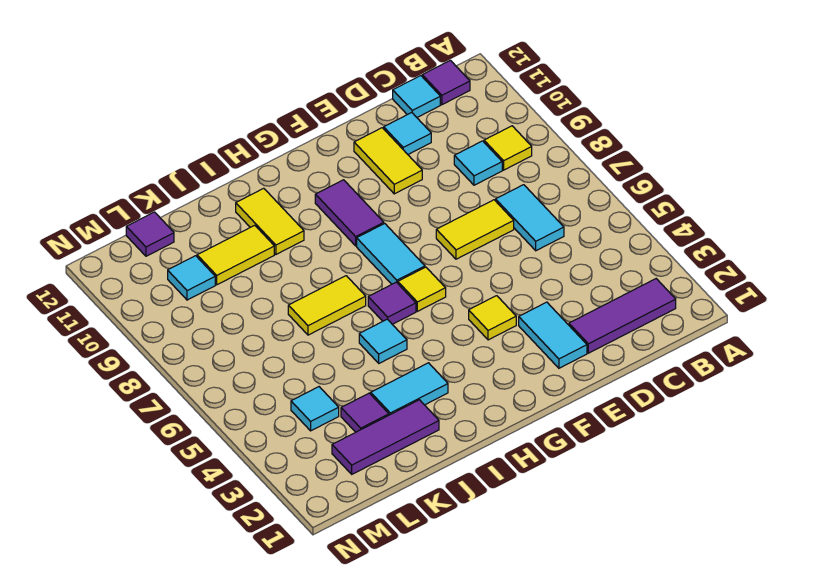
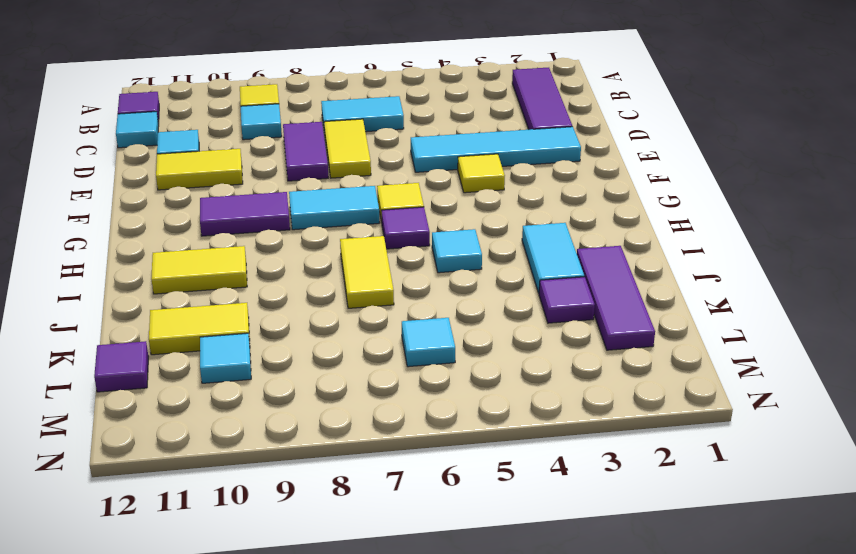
none -> purple tile D8:E8 level 1
cyan tile E2:E3 level 1 -> cyan tile E2:E5 level 1
yellow tile J10:K10 level 1 -> yellow tile K10:K11 level 1
cyan tile L4 level 1 -> cyan tile L6 level 1

